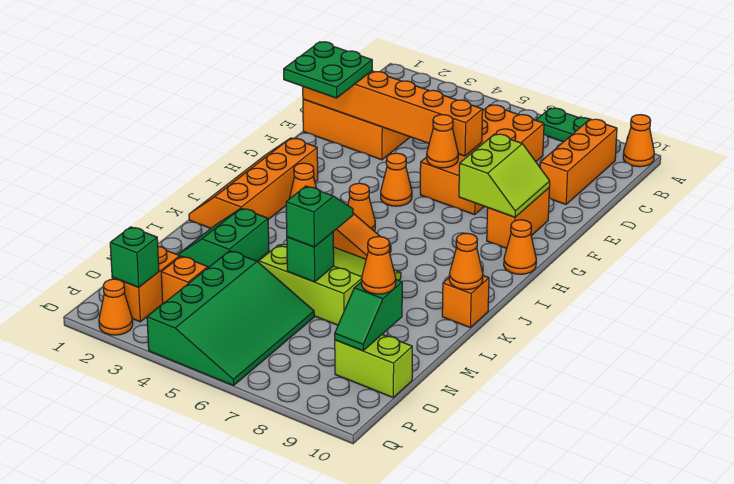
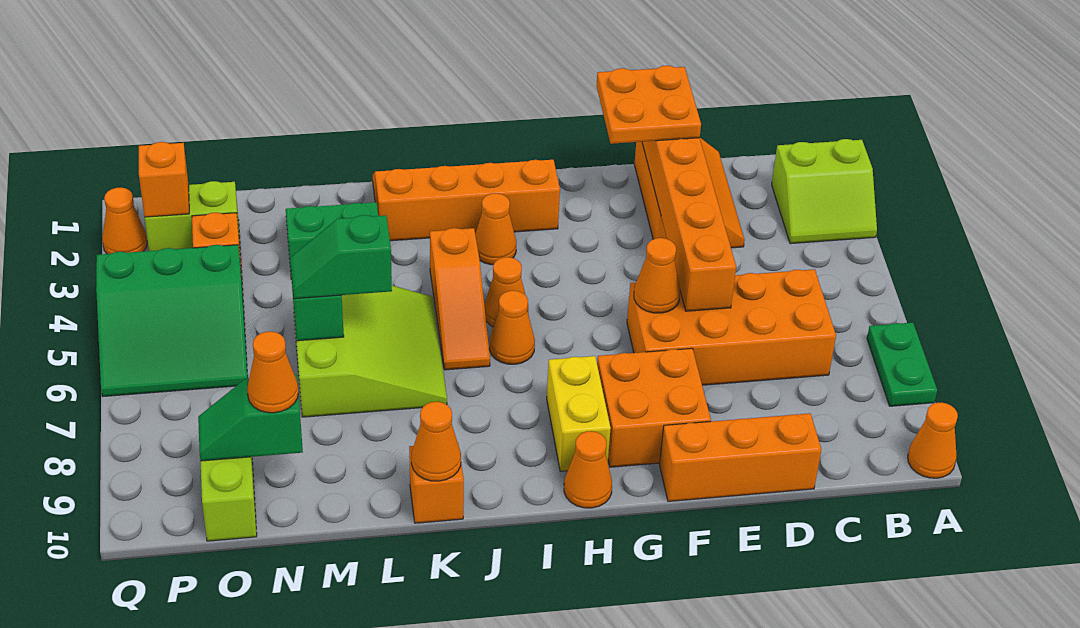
orange brick B9:D9 level 1 -> orange brick D10:F10 level 1
green plate E1:F2 level 3 -> orange plate E1:F2 level 3
lime slope F8:G9 level 2 top 8 -> lime slope A2:B3 level 1 top 2
orange brick F9:G9 level 1 -> orange brick F8:G9 level 1
orange cone G5 level 1 -> orange cone I6 level 1
none -> yellow brick H8:H9 level 1
green slope L6:M6 level 3 top M -> green slope L6:M6 level 3 top L
green slope N4:Q6 level 1 top 4 -> green slope O4:Q6 level 1 top 4
orange brick O2:P2 level 1 -> lime brick O2:P2 level 1
green brick P2 level 2 -> orange brick P2 level 2

